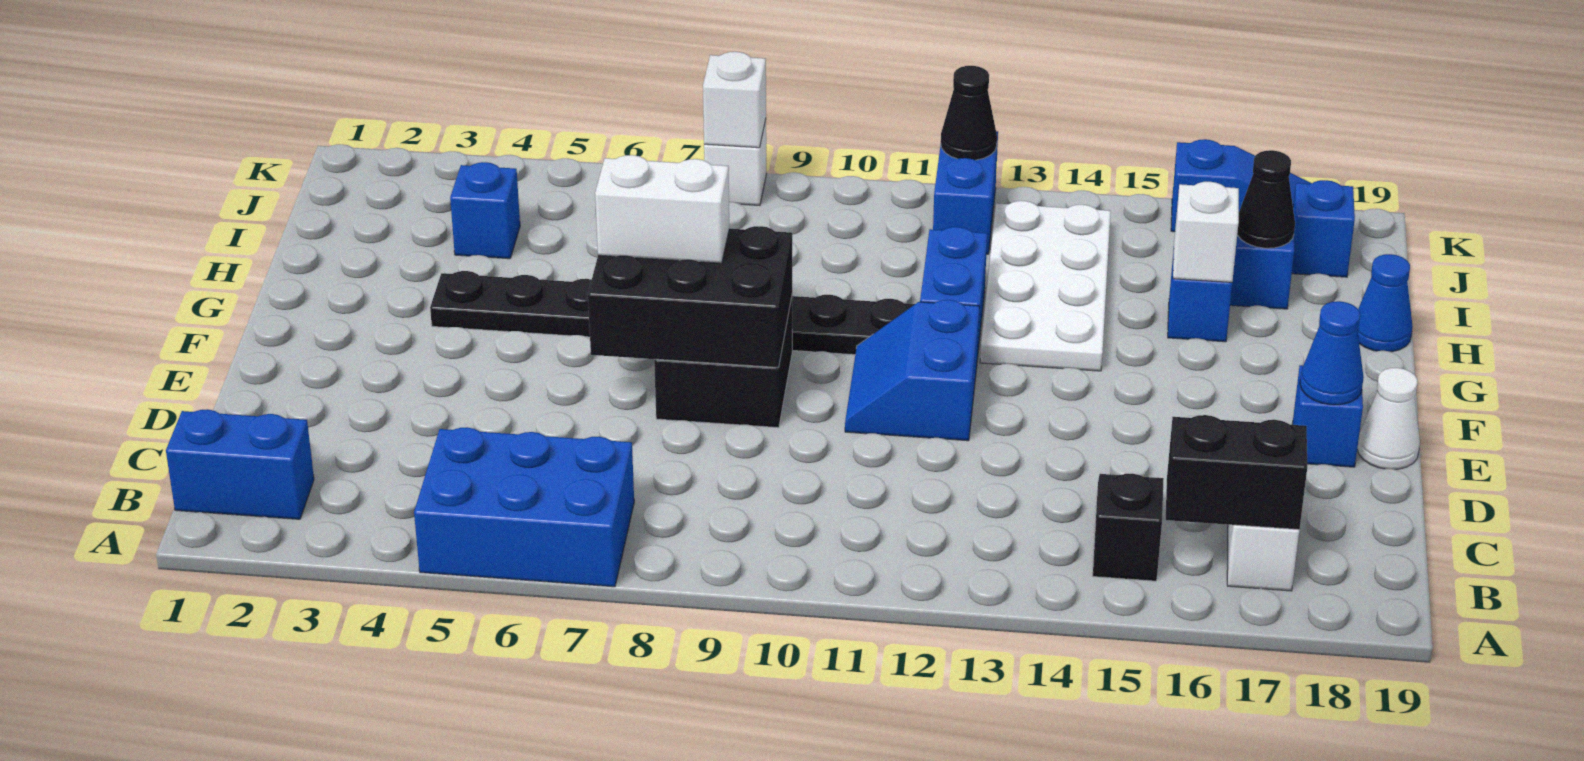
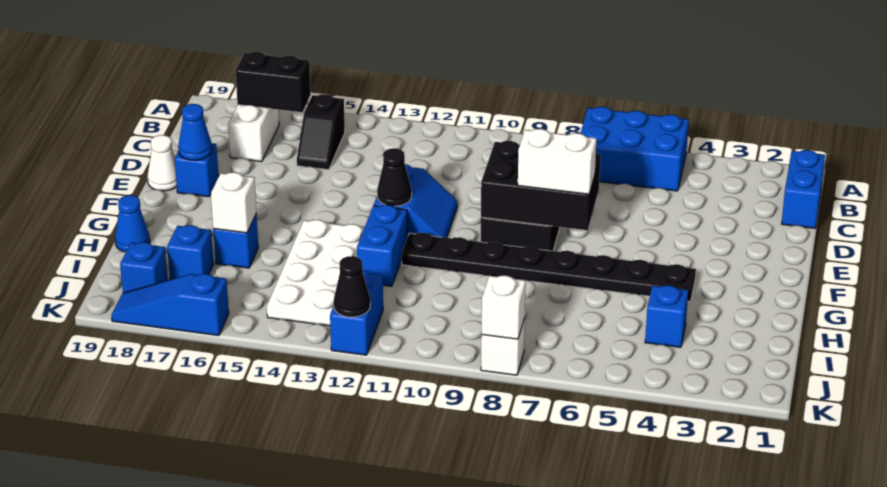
blue brick B1:B2 level 1 -> blue brick B1:C1 level 1
black cone I17 level 2 -> black cone F12 level 2

